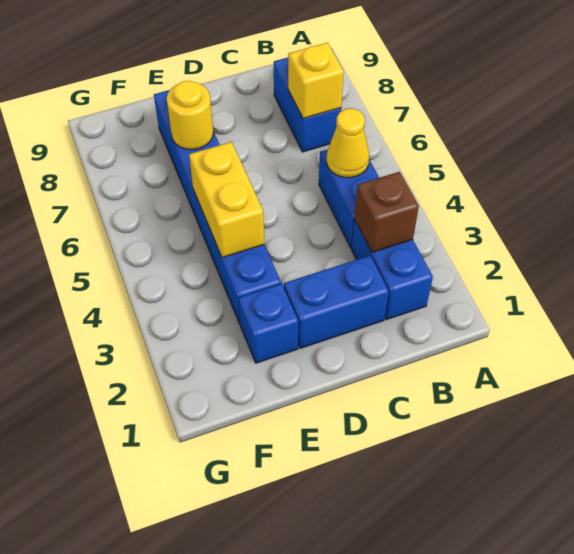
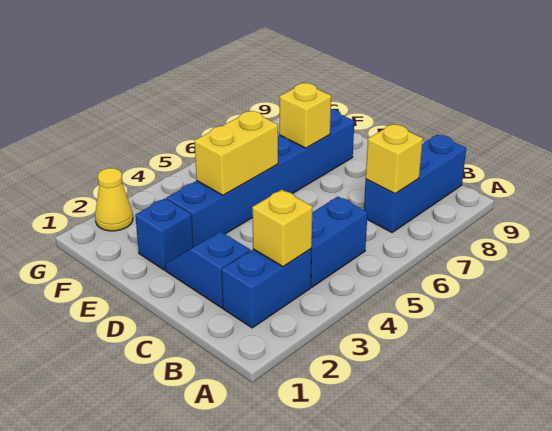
brown brick B3 level 2 -> yellow brick B3 level 2
yellow cone B5 level 2 -> yellow cone G2 level 1
blue brick B7:B8 level 1 -> blue brick B7:B9 level 1
blue brick C2:D2 level 1 -> blue slope C2:D2 level 1 top C
yellow round brick E7 level 2 -> yellow brick E7 level 2

